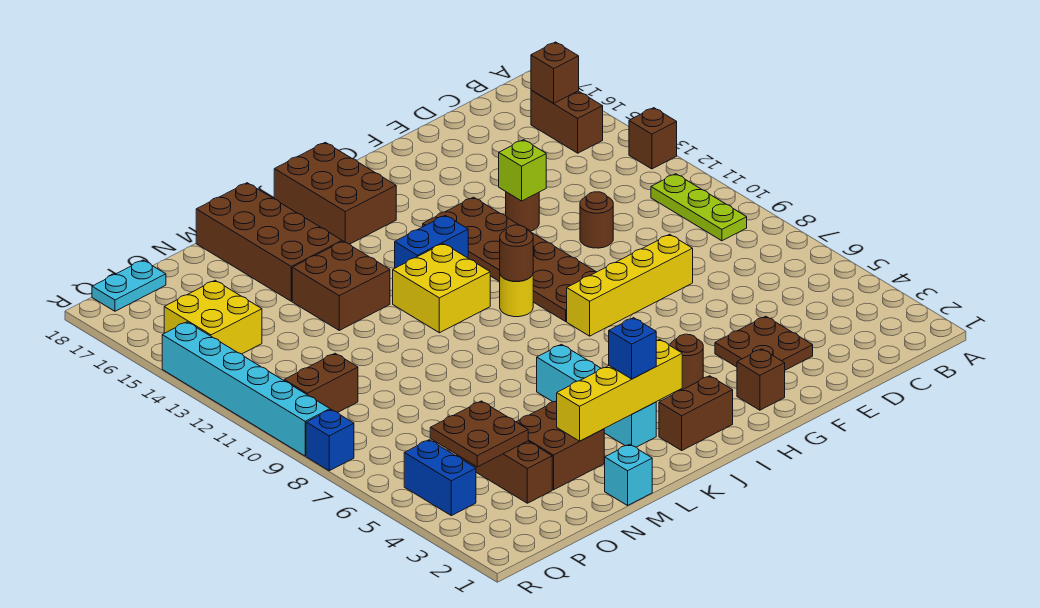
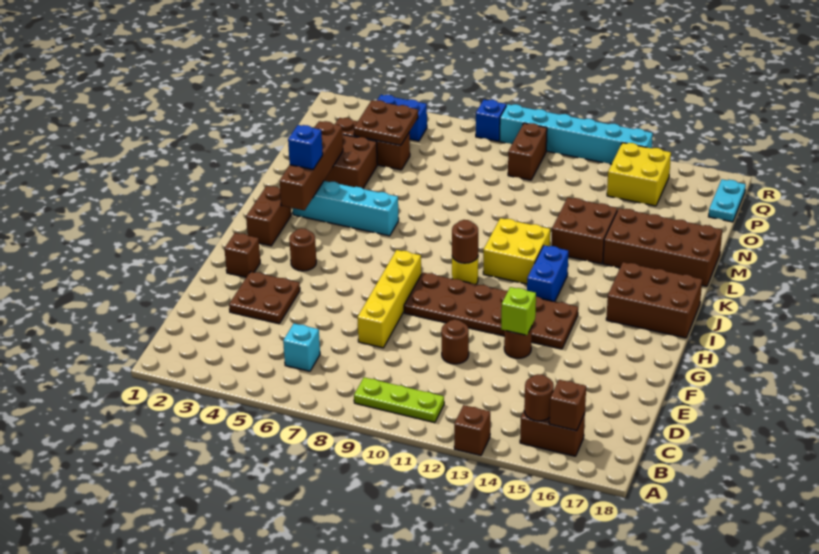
none -> brown round brick B15 level 2
yellow brick J3:M3 level 2 -> brown brick J3:M3 level 2
cyan brick M1 level 1 -> cyan brick C6 level 1

